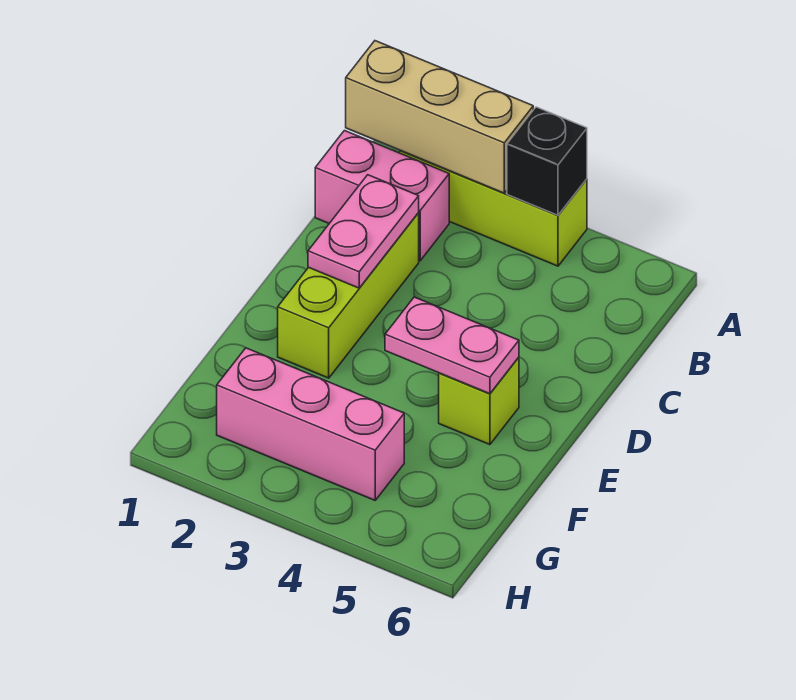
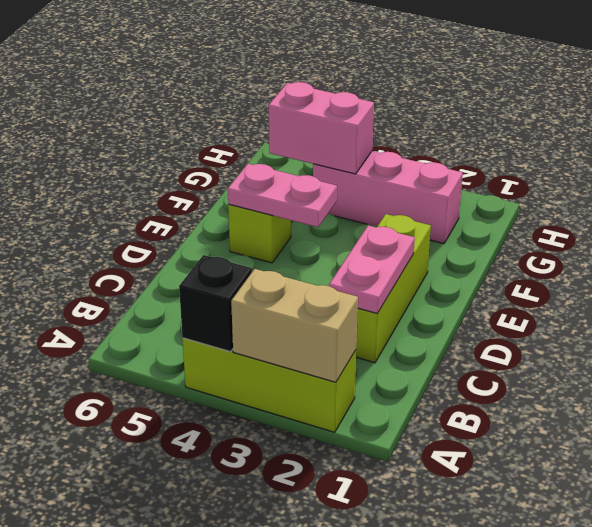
tan brick A1:A3 level 2 -> tan brick A2:A3 level 2
pink brick B1:B2 level 1 -> pink brick G4:G5 level 2

